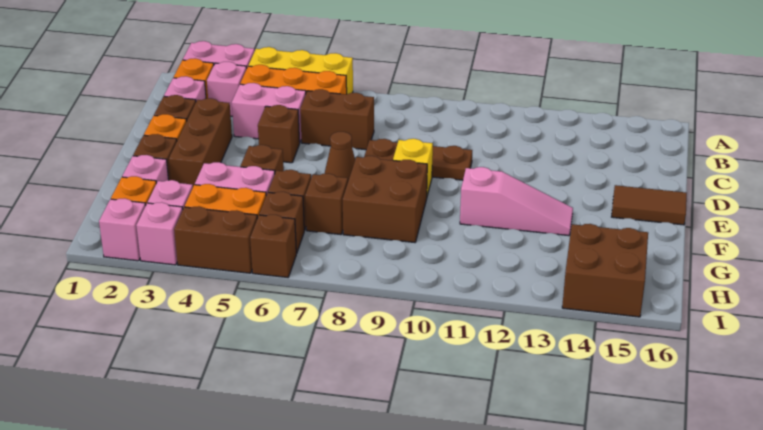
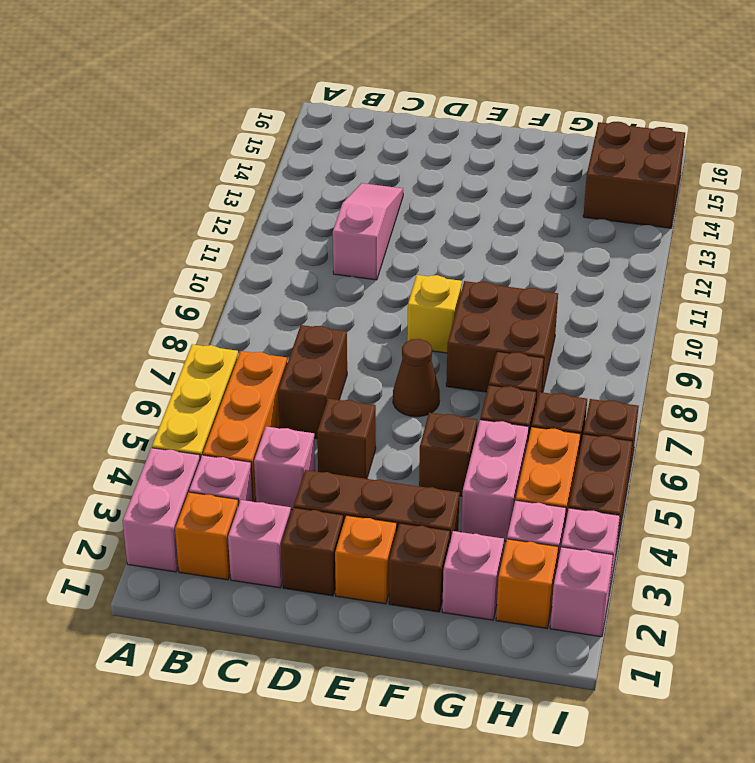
pink brick C4:C5 level 1 -> pink brick C4 level 1
brown plate D8:D10 level 1 -> none
brown tile E15:E16 level 1 -> none
pink slope F11:F13 level 1 top 11 -> pink slope C11:C13 level 1 top 11

